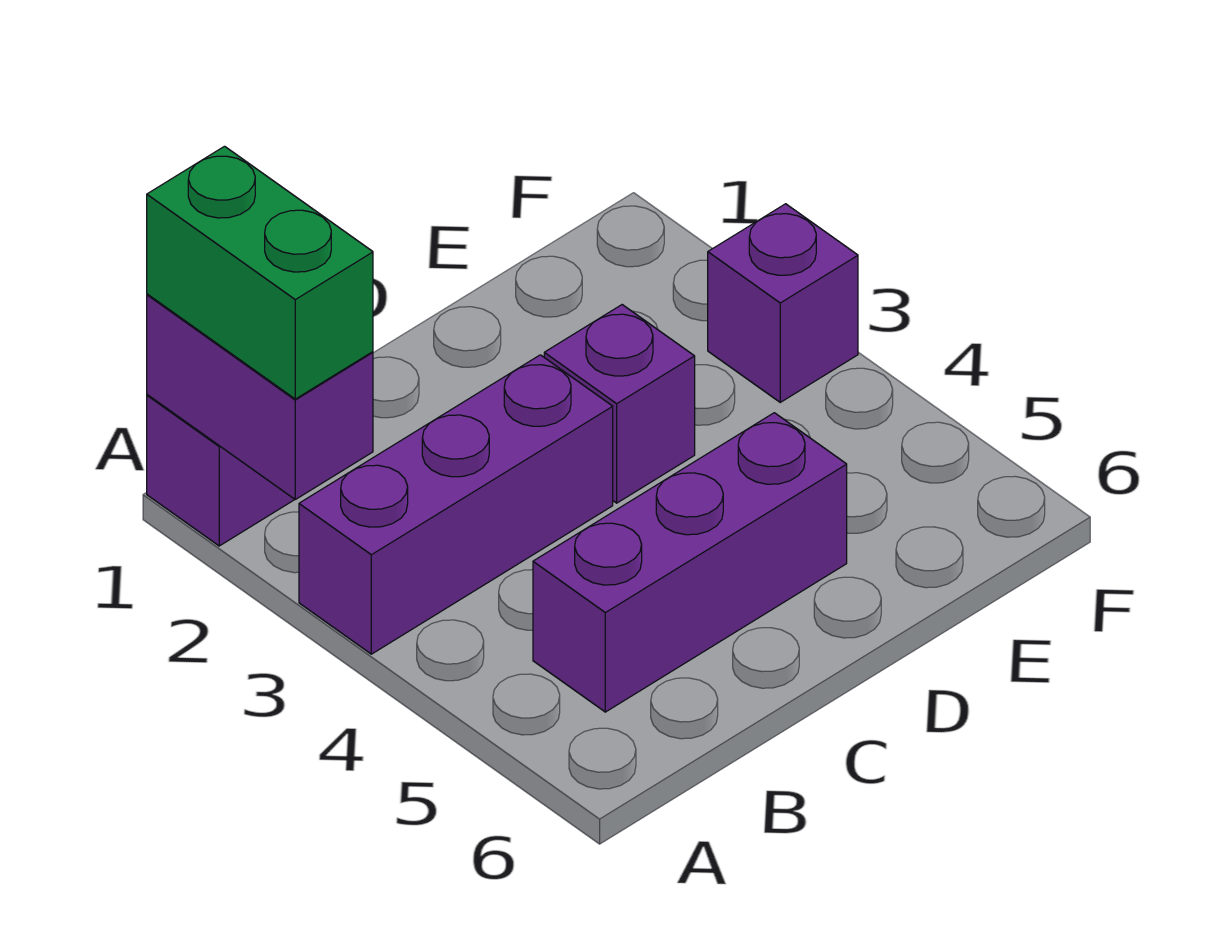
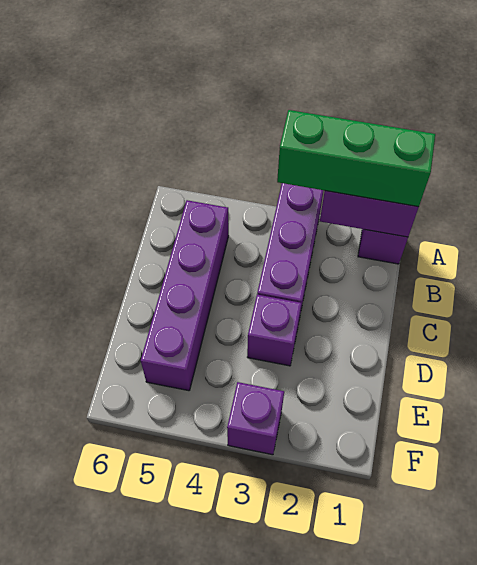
green brick A1:A2 level 3 -> green brick A1:A3 level 3
purple brick B5:D5 level 1 -> purple brick B5:E5 level 1

